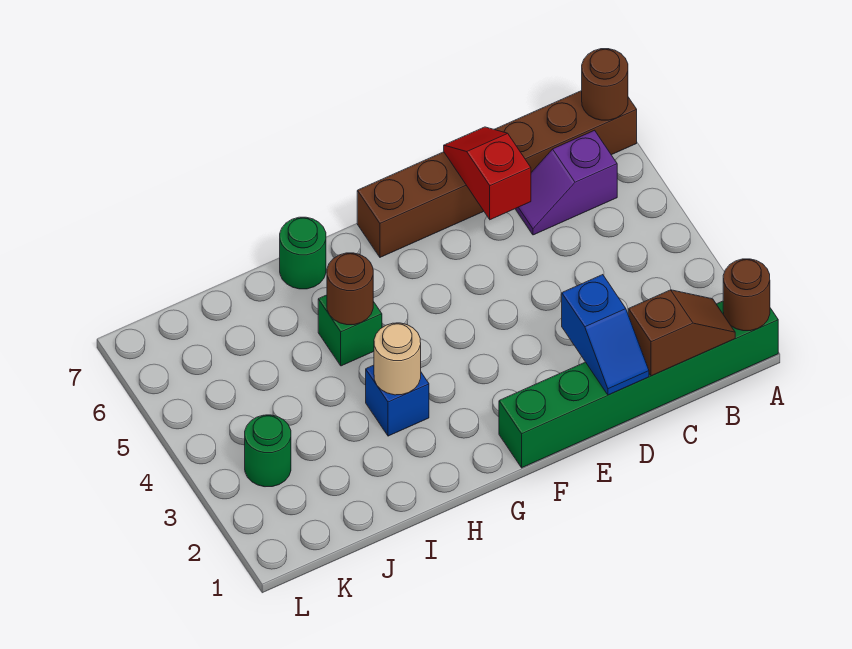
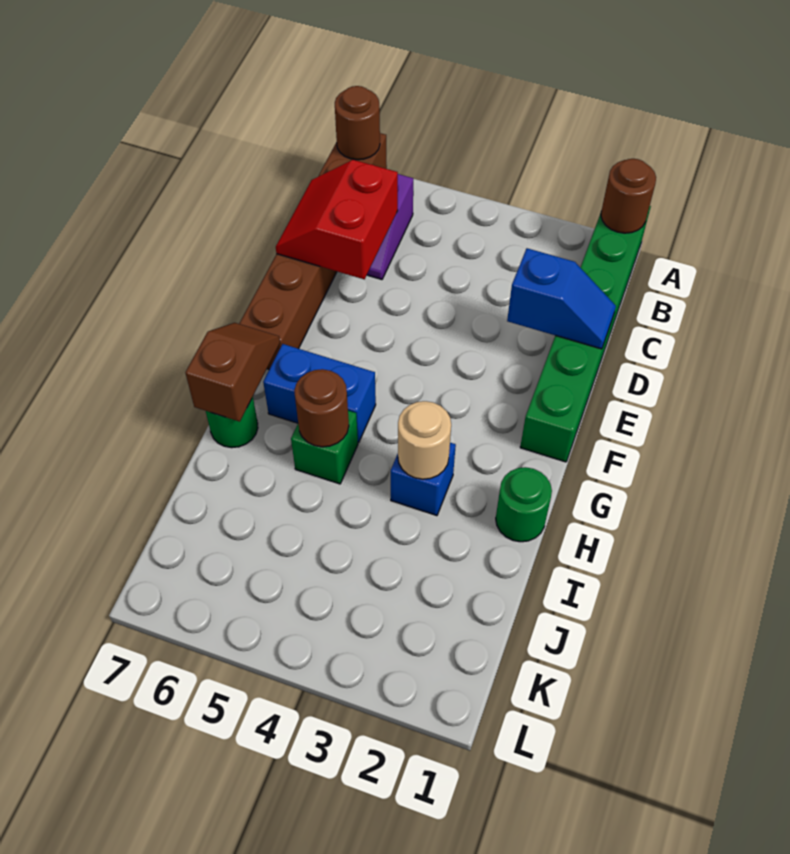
brown slope B1:C1 level 2 top C -> brown slope G7:H7 level 2 top H
red slope D6:D7 level 2 top 6 -> red slope C6:D7 level 2 top 6
none -> blue brick G5:G6 level 1
green round brick K3 level 1 -> green round brick H1 level 1

